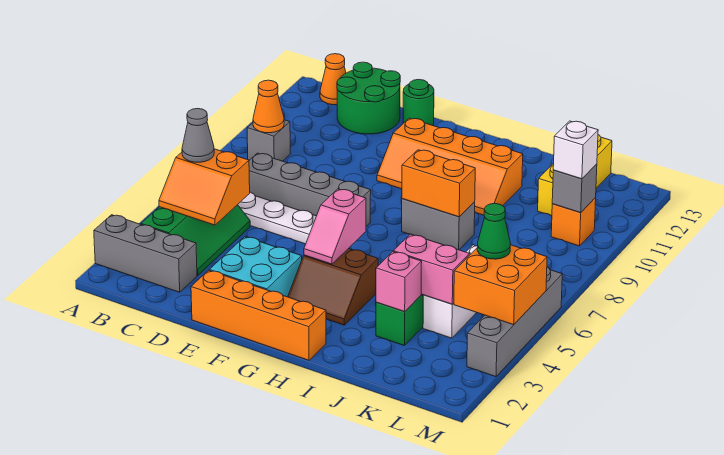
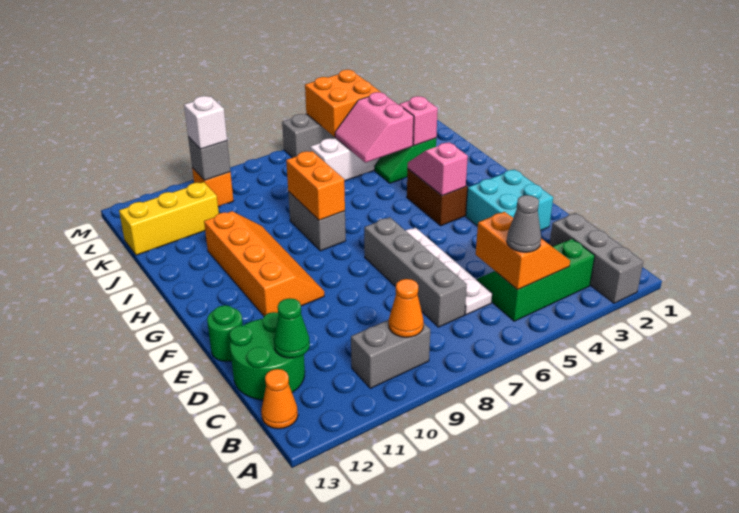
grey brick B9 level 1 -> grey brick B9:B10 level 1
orange brick E1:H1 level 1 -> none
pink slope G4:G5 level 2 top 5 -> pink slope G4:H4 level 2 top G
green cone L5 level 3 -> green cone C12 level 2

